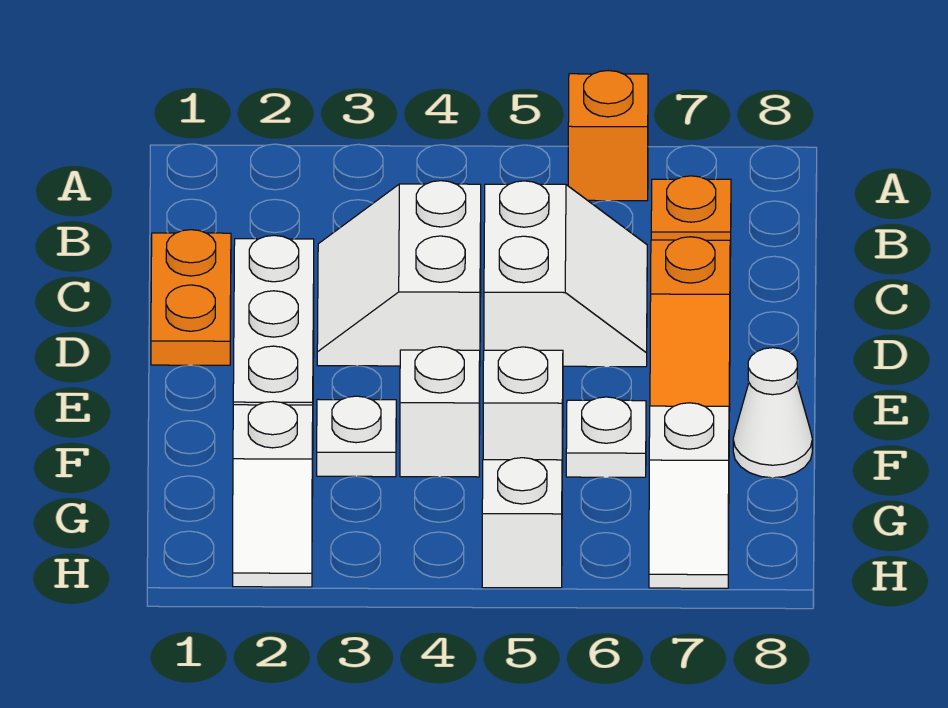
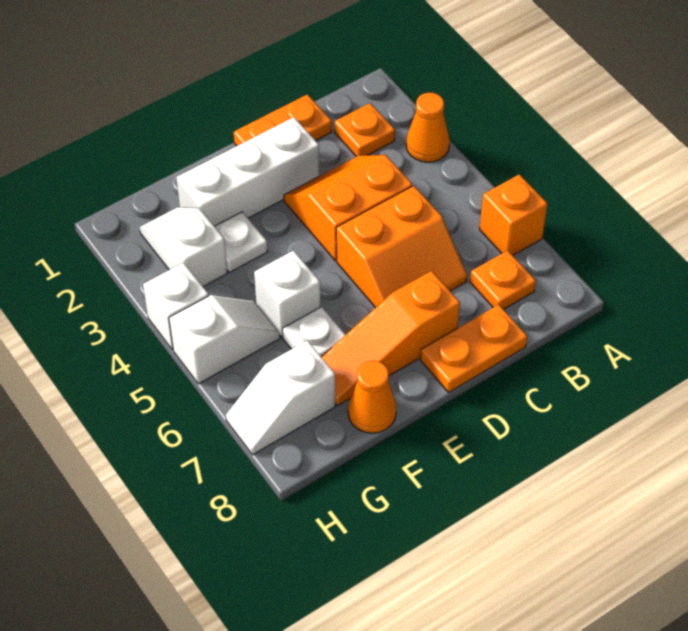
none -> orange cone A3 level 1
none -> orange plate B2 level 1
white slope C3:D4 level 1 top 4 -> orange slope C3:D4 level 1 top 4
white slope C5:D6 level 1 top 5 -> orange slope C5:D6 level 1 top 5
none -> orange plate C8:D8 level 1
white brick F4 level 1 -> white brick H4 level 1
white cone F8 level 1 -> orange cone F8 level 1
white slope G2:H2 level 1 top G -> white slope G2:G3 level 1 top 3

